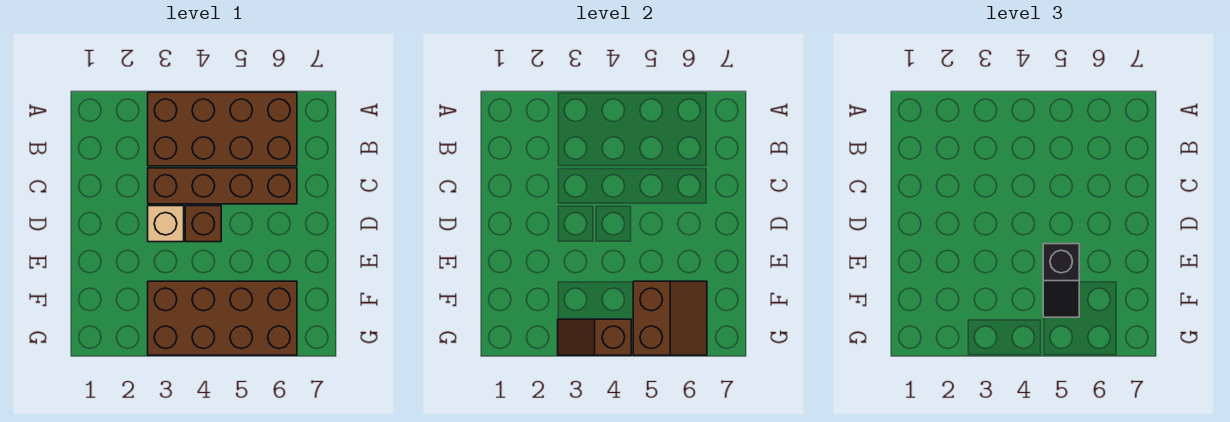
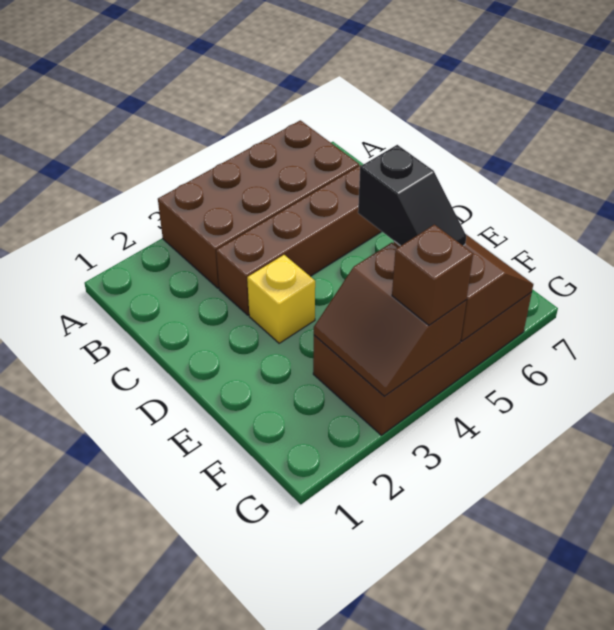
tan brick D3 level 1 -> yellow brick D3 level 1
brown brick D4 level 1 -> brown brick G4 level 3
brown slope G3:G4 level 2 top 4 -> brown slope F3:G4 level 2 top 4

